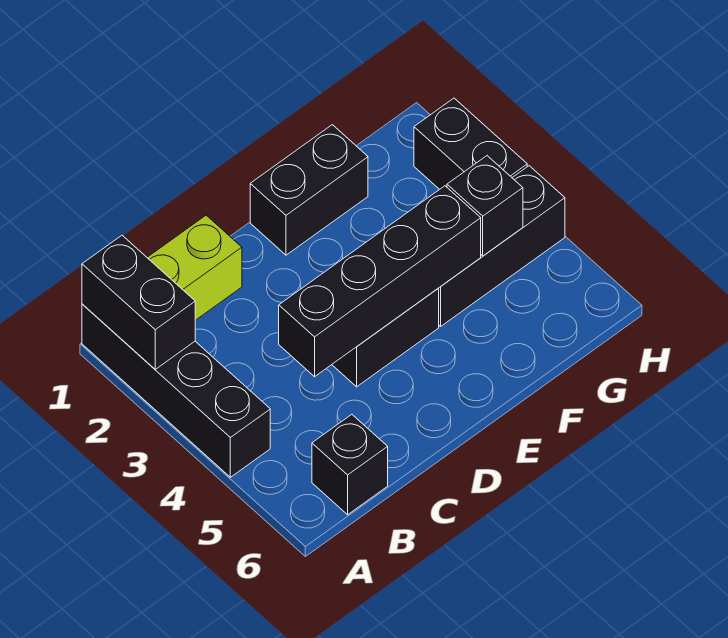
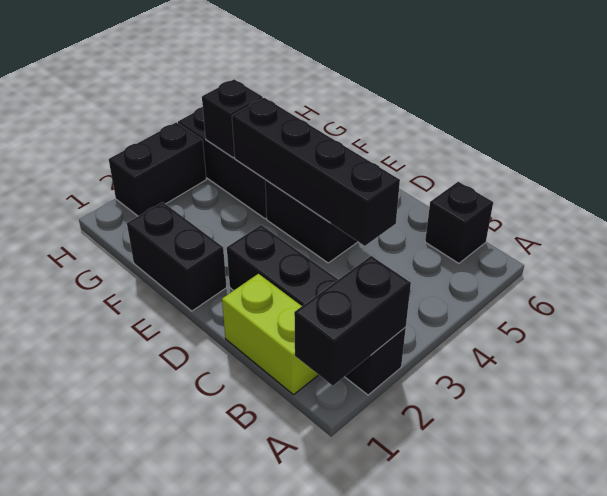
black brick A1:A4 level 1 -> black brick A2:D2 level 1

